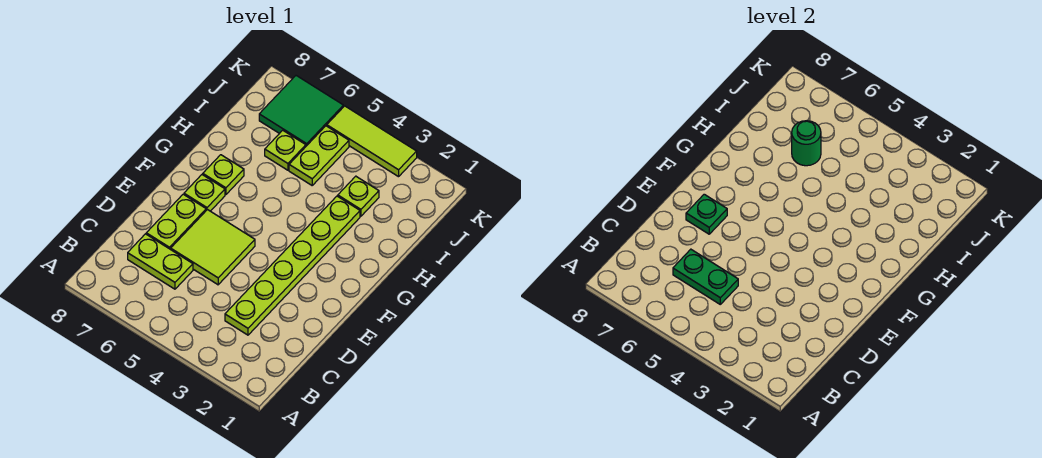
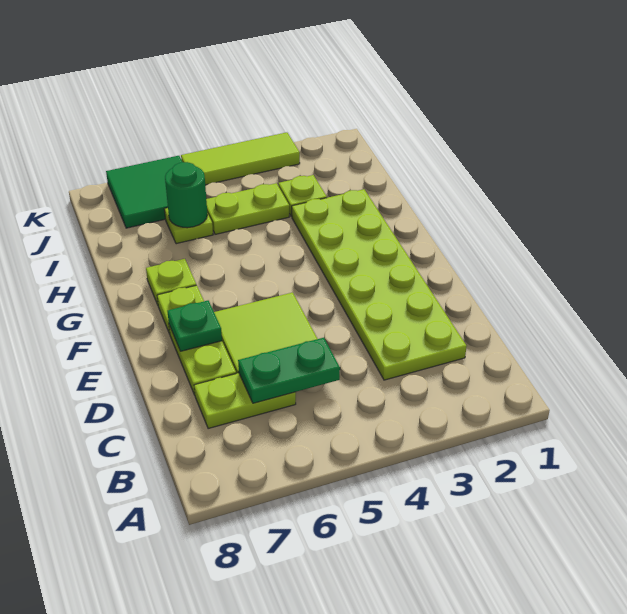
lime plate C3:H3 level 1 -> lime plate C2:H3 level 1
lime plate I5:J5 level 1 -> lime plate I4:I5 level 1

